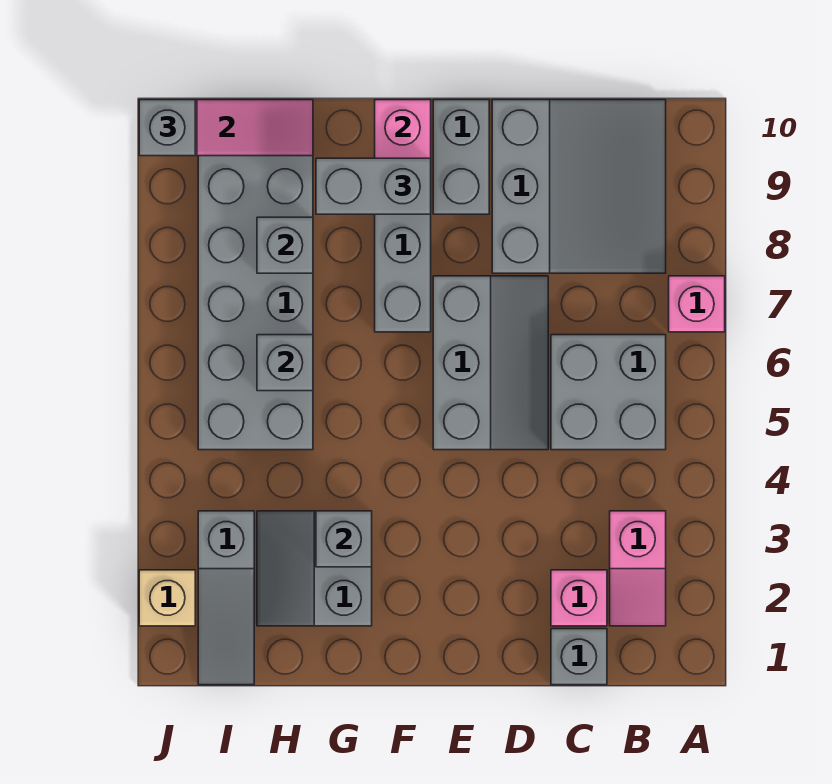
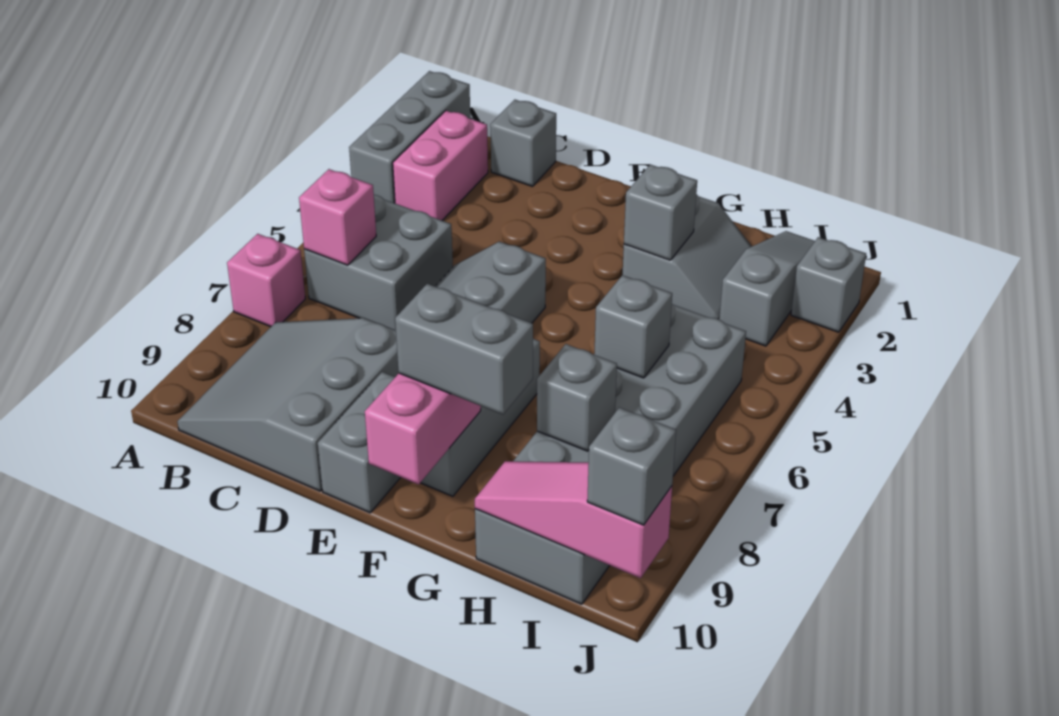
none -> grey brick A1:A3 level 1
pink slope B2:B3 level 1 top 3 -> pink brick B2:B3 level 1
pink brick C2 level 1 -> pink brick B6 level 2
tan brick J2 level 1 -> grey brick J2 level 1

